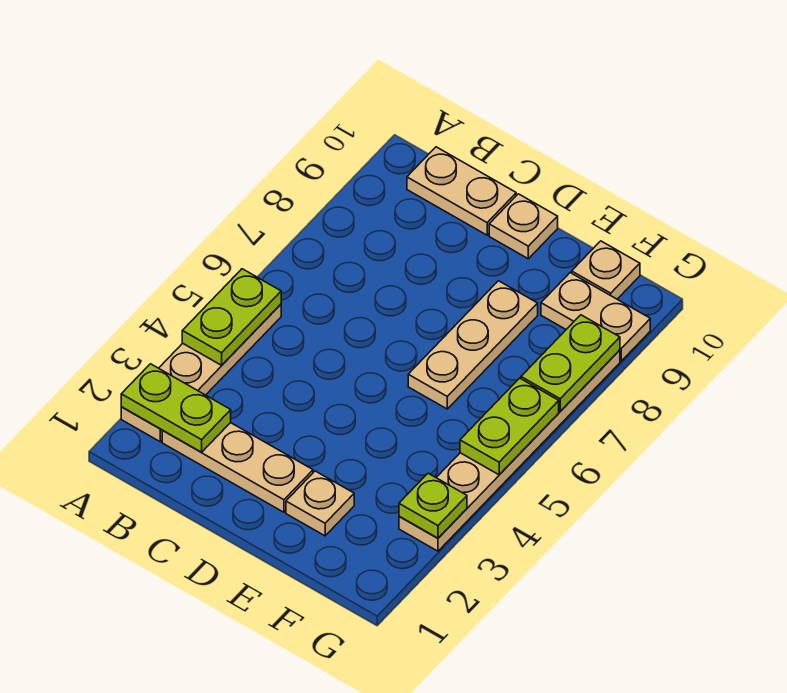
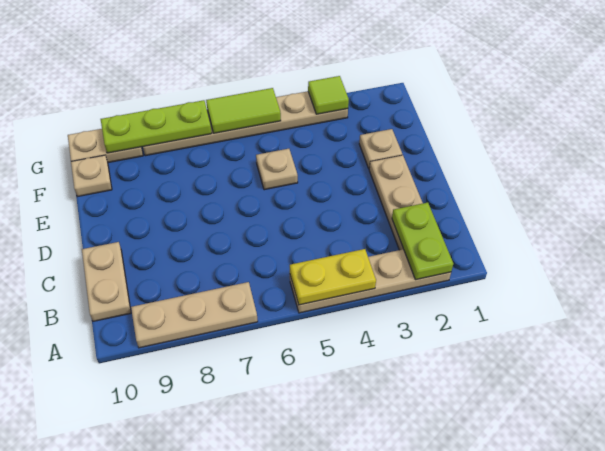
lime plate A4:A5 level 2 -> yellow plate A4:A5 level 2
tan plate D10 level 1 -> tan plate E5 level 1
tan plate E6:E8 level 1 -> tan plate A7:A9 level 1
tan plate F9:G9 level 1 -> tan plate G9:G10 level 1
lime plate G3 level 2 -> lime tile G3 level 2
lime plate G5:G6 level 2 -> lime tile G5:G6 level 2
lime plate G7:G8 level 2 -> lime plate G7:G9 level 2

